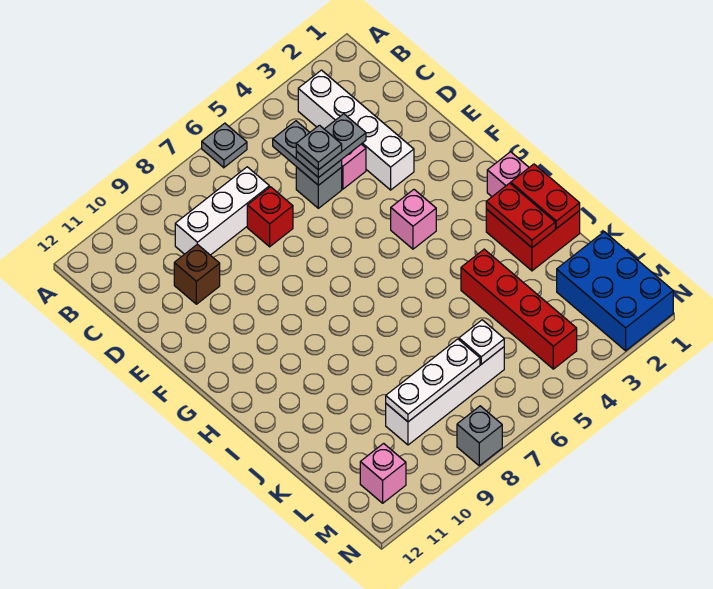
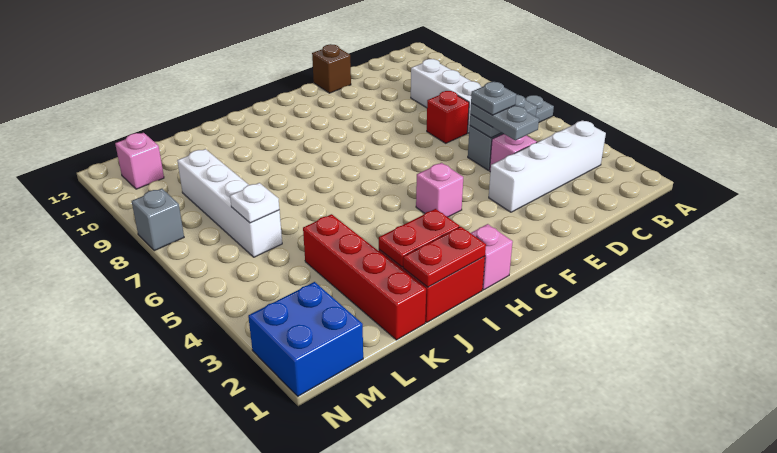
brown brick D10 level 1 -> brown brick E12 level 1
red brick J4:M4 level 1 -> red brick K1:K4 level 1
blue brick L1:N2 level 1 -> blue brick M1:N2 level 1
white plate L7:L9 level 2 -> none

